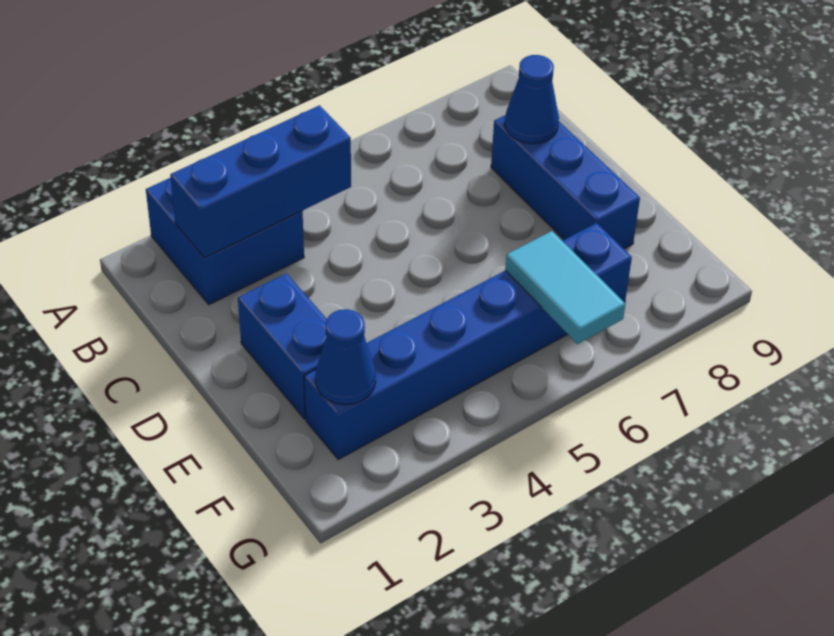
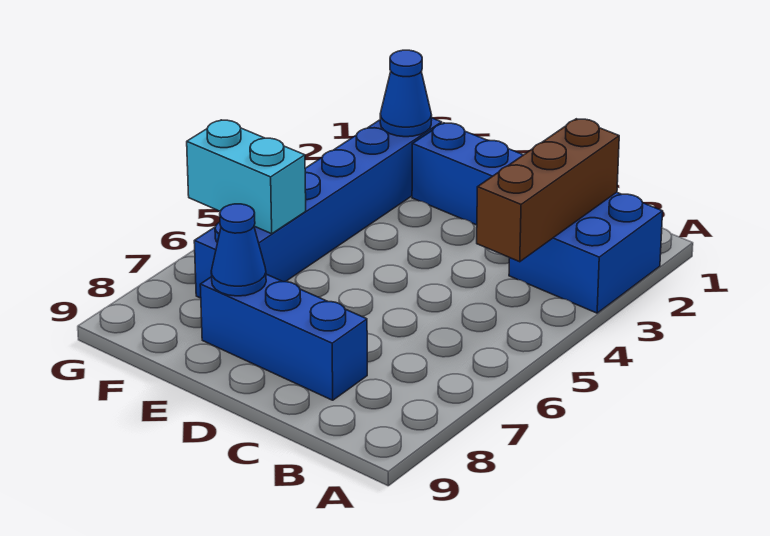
blue brick B2:B4 level 2 -> brown brick B2:B4 level 2
blue cone C8 level 2 -> blue cone E8 level 2
cyan tile F6:G6 level 2 -> cyan brick F6:G6 level 2

